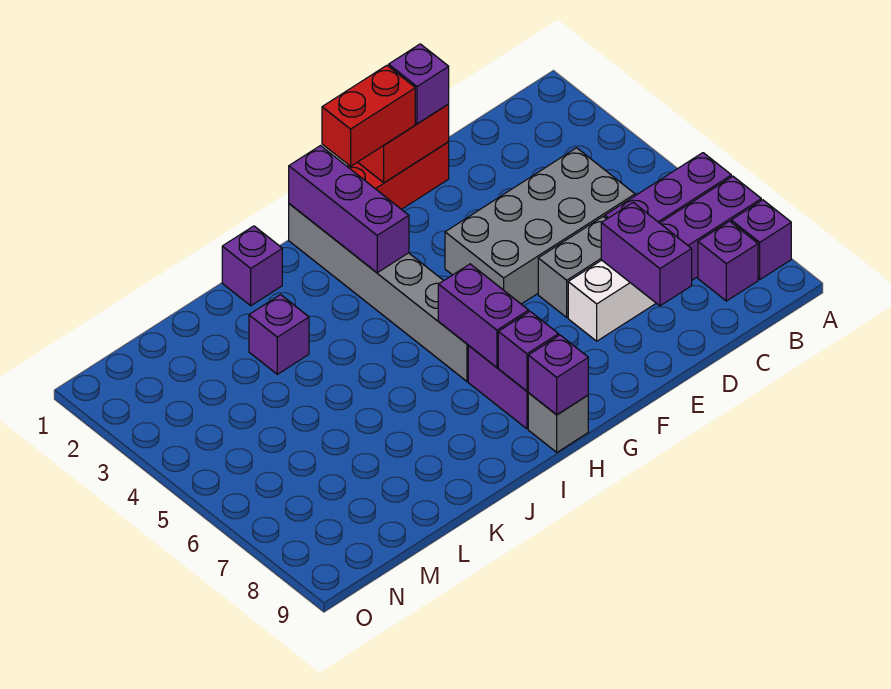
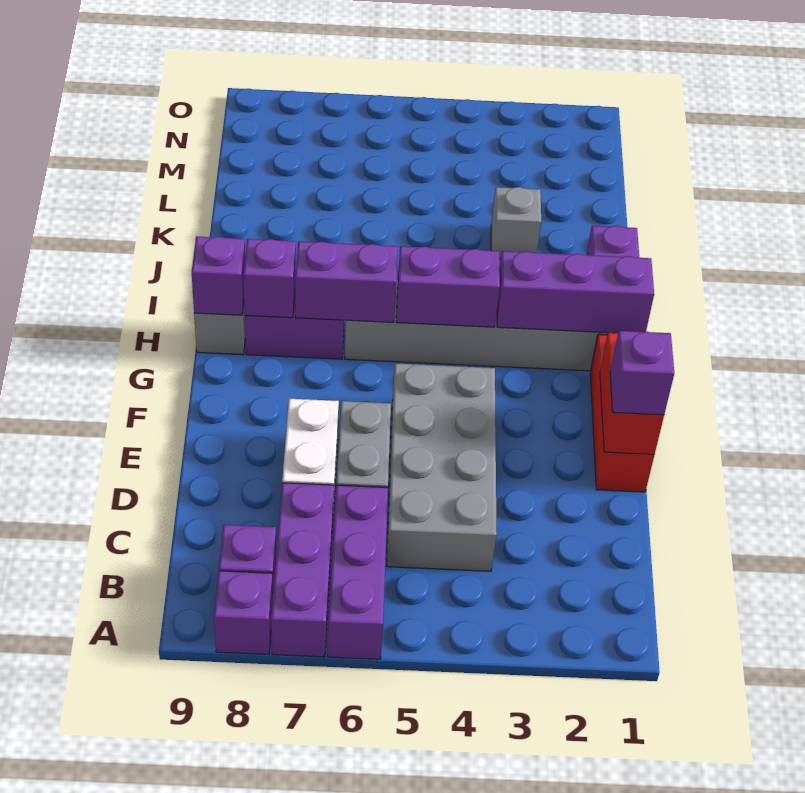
purple brick D7:D8 level 2 -> purple brick H4:H5 level 2
red brick F1:G1 level 3 -> none
purple brick K3 level 1 -> grey brick K3 level 1

